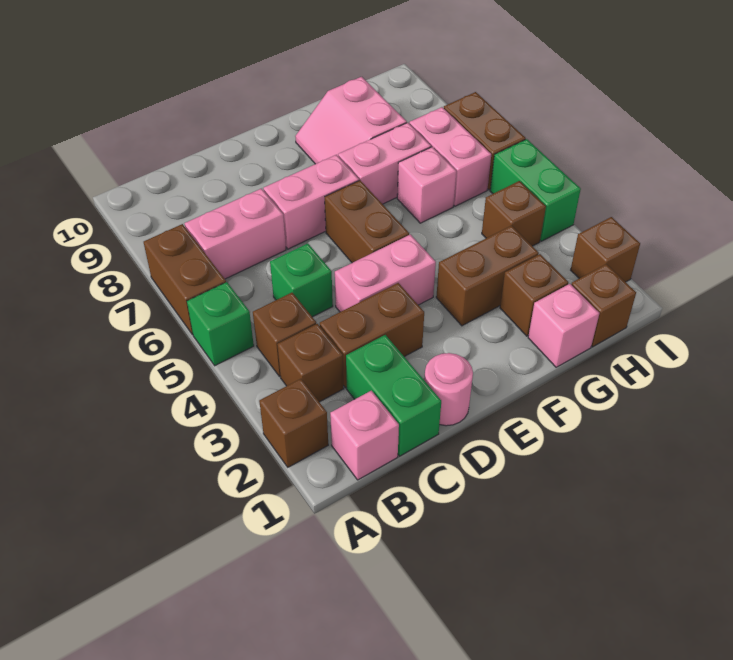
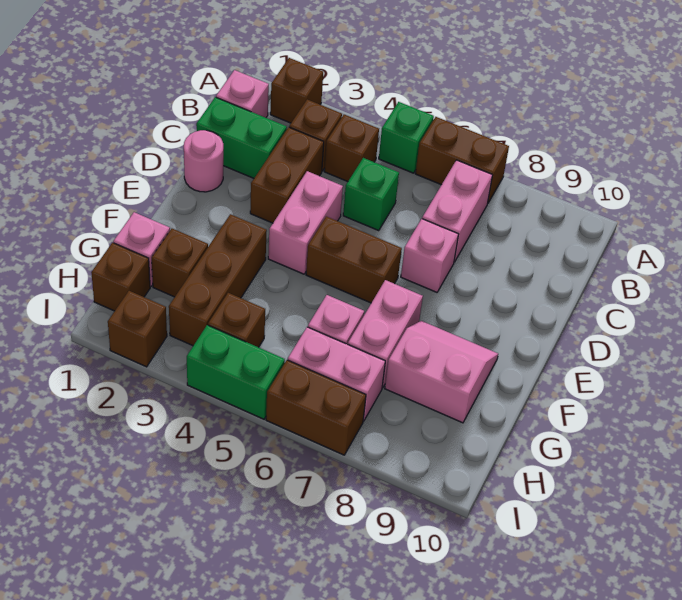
pink brick D7:E7 level 1 -> pink brick D7 level 1
brown brick F3:G3 level 1 -> brown brick F3:H3 level 1

